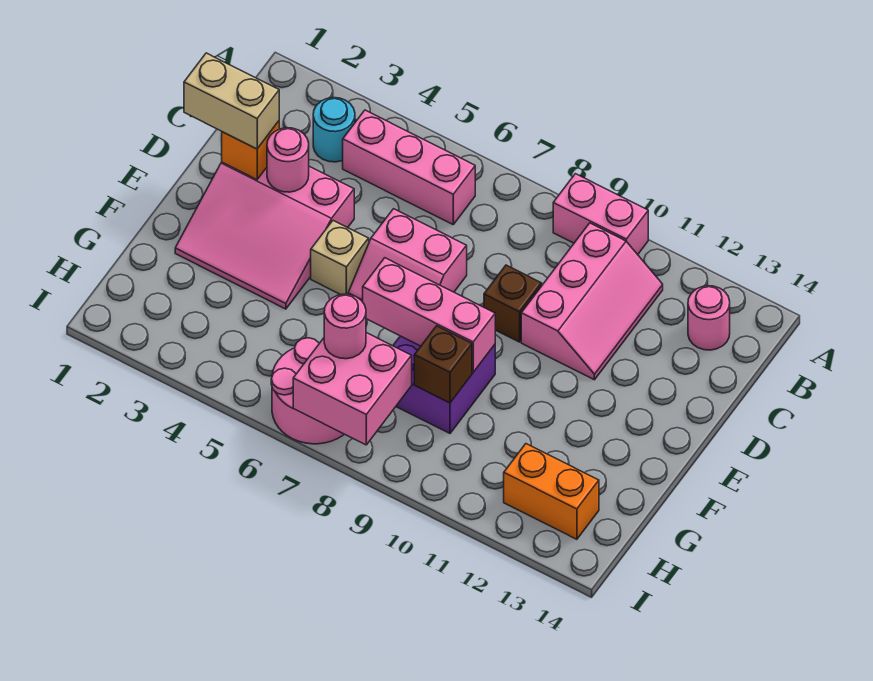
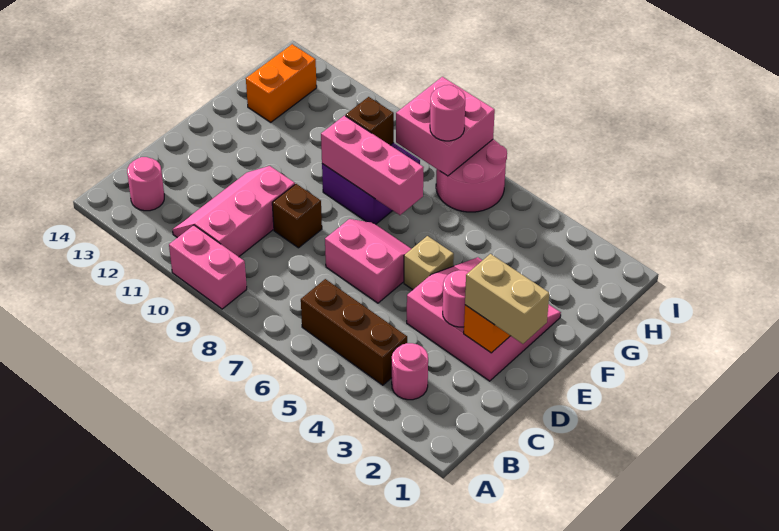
cyan round brick B3 level 1 -> pink round brick B3 level 1
pink brick B4:B6 level 1 -> brown brick B4:B6 level 1
orange brick H12:H13 level 1 -> orange brick G13:H13 level 1

